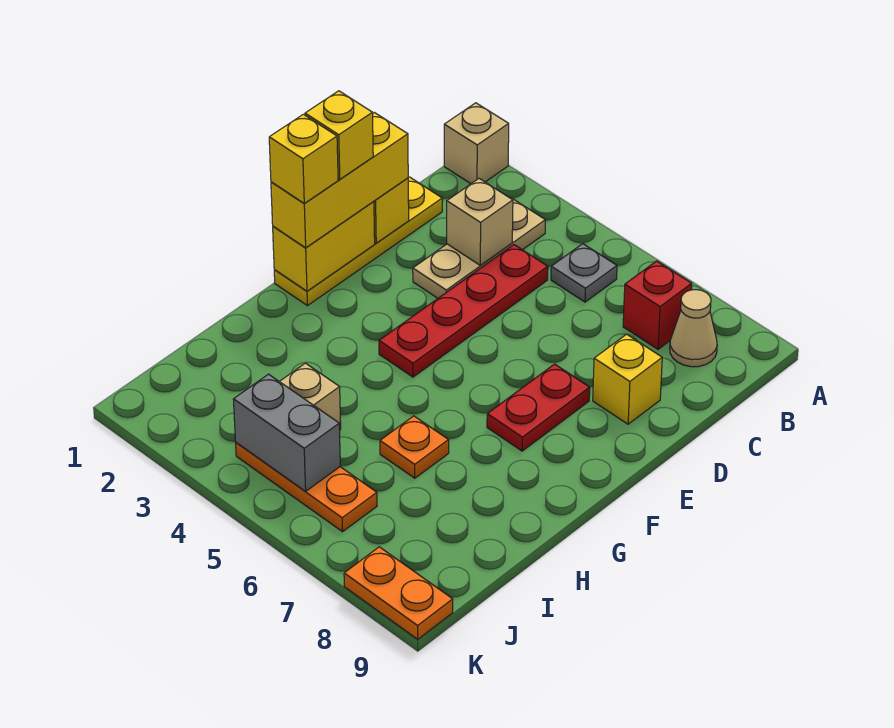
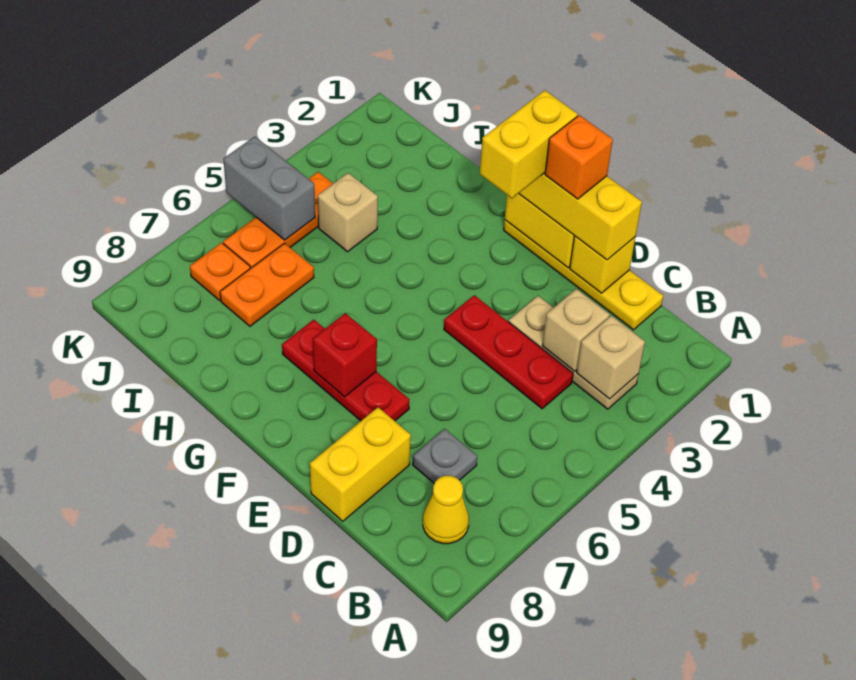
tan brick A1 level 1 -> tan brick B3 level 2
grey plate B5 level 1 -> grey plate C7 level 1
red brick B7 level 1 -> red brick F7 level 2
tan cone B8 level 1 -> yellow cone B8 level 1
red plate C4:F4 level 1 -> red plate C4:E4 level 1
yellow brick D8 level 1 -> yellow brick D8:D9 level 1
yellow brick E1 level 4 -> orange brick E1 level 4
red plate E7:F7 level 1 -> red plate E7:G7 level 1
yellow brick F1 level 4 -> yellow brick F1:F2 level 4
orange plate H6 level 1 -> orange plate J7 level 1
grey brick J4:J5 level 2 -> grey brick J5:K5 level 2
orange plate K8:K9 level 1 -> orange plate I6:I7 level 1

